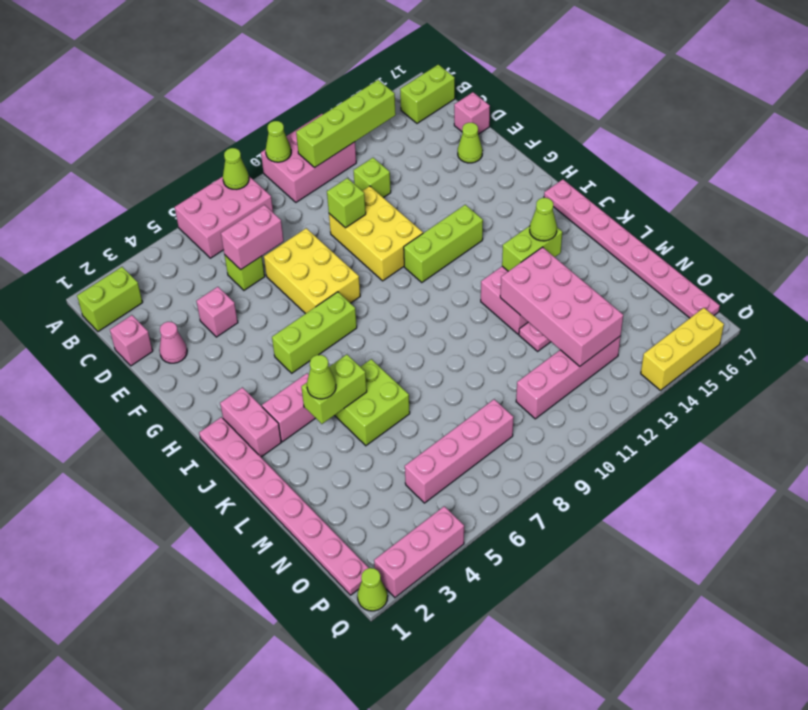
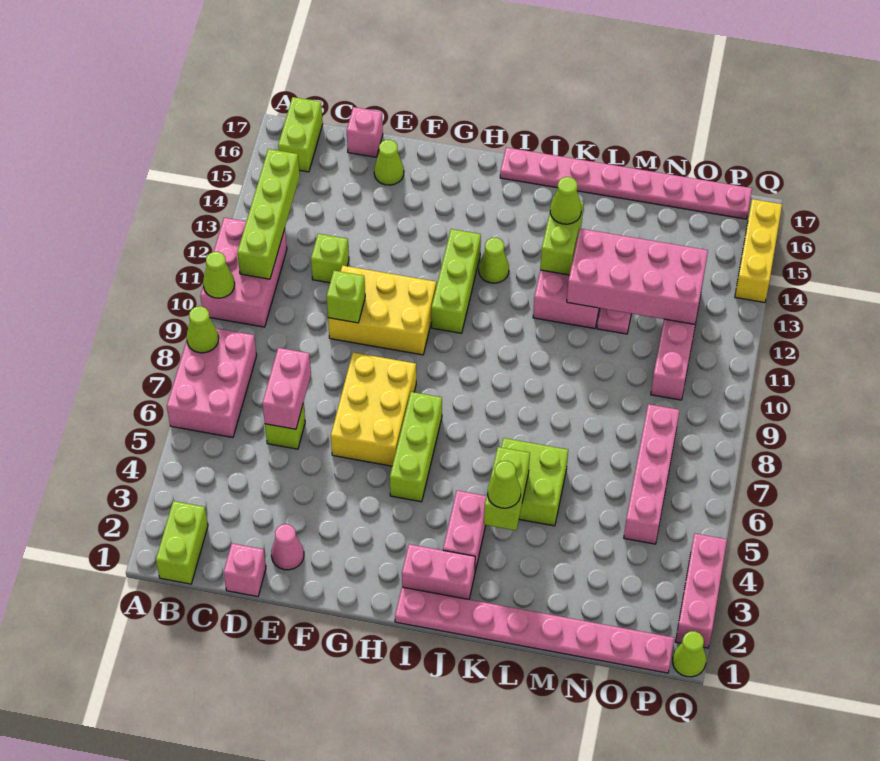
pink brick E4 level 1 -> none
yellow brick E7:G8 level 1 -> yellow brick F6:G8 level 1
none -> lime cone I13 level 1

